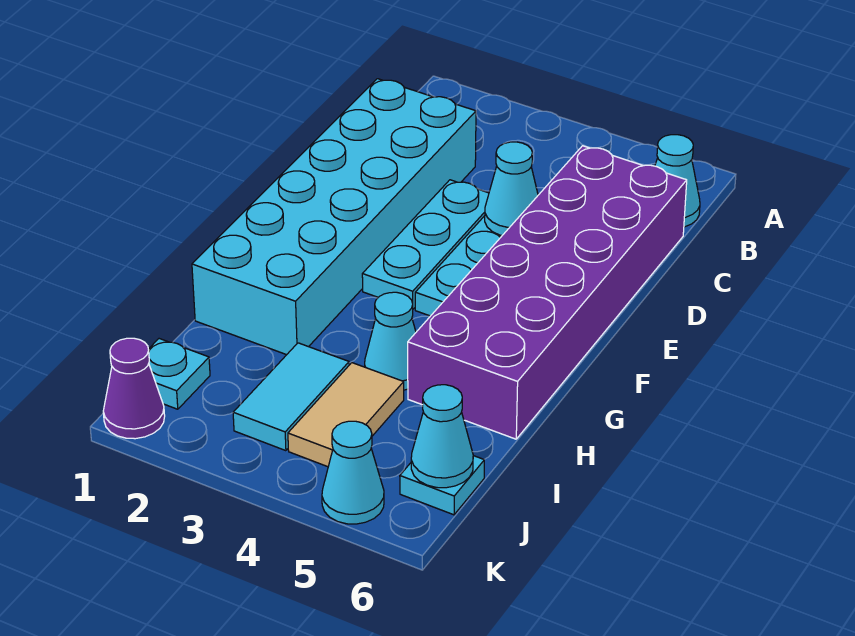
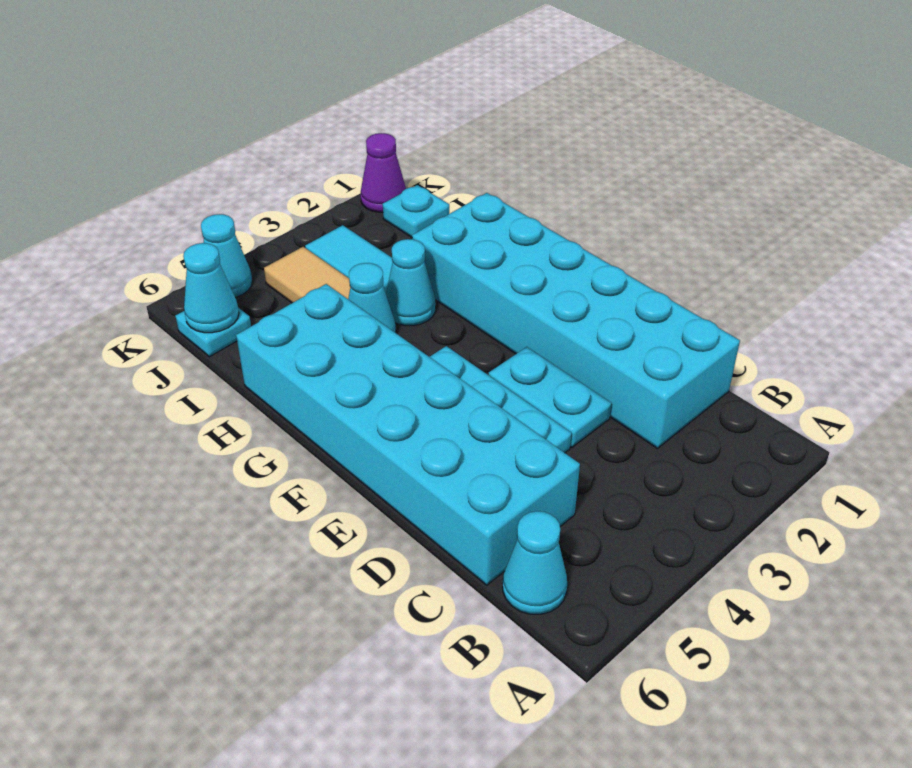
purple brick C5:H6 level 1 -> cyan brick C5:H6 level 1
cyan plate D3:F3 level 1 -> cyan plate D3:E3 level 1
cyan cone D4 level 2 -> cyan cone H3 level 1

